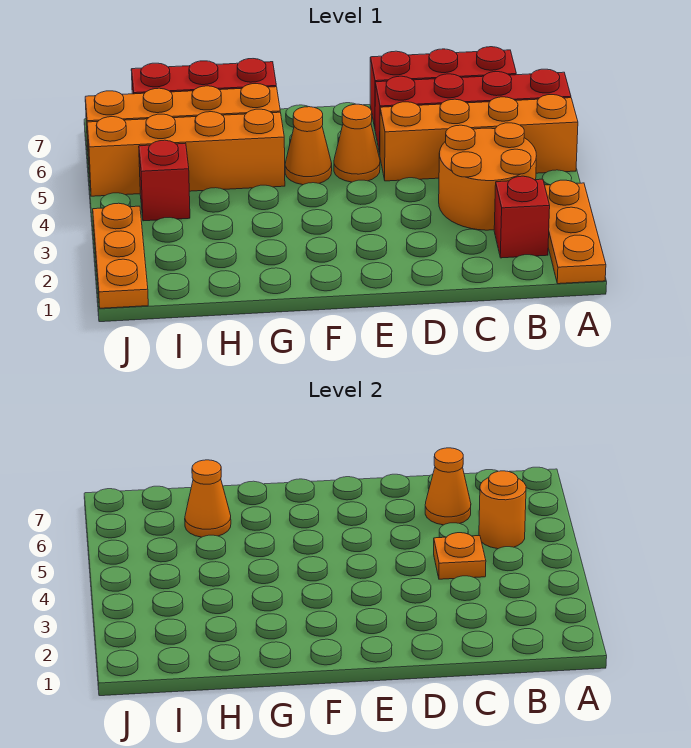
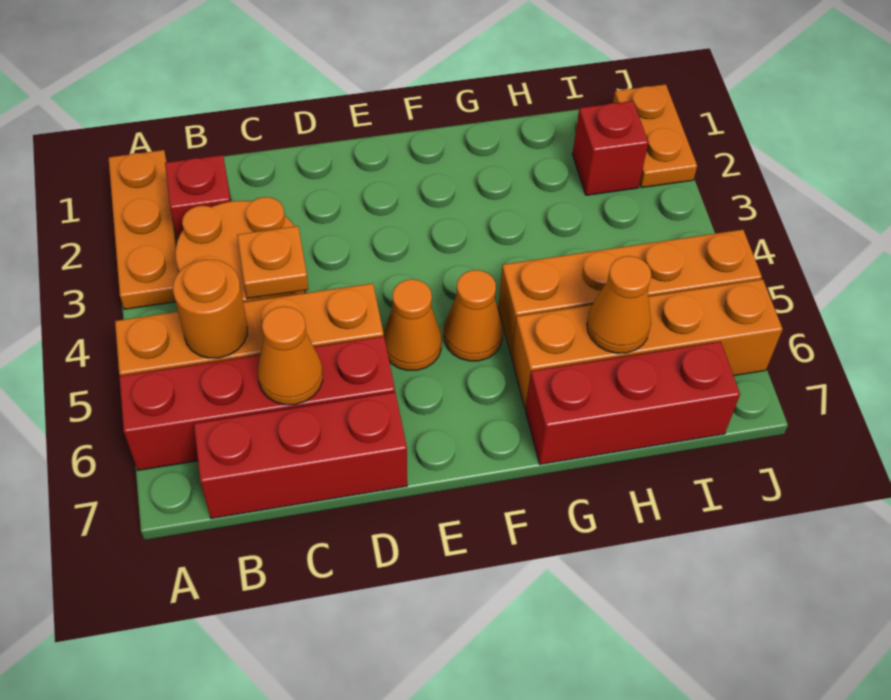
red brick I4 level 1 -> red brick I2 level 1
orange plate J1:J3 level 1 -> orange plate J1:J2 level 1

